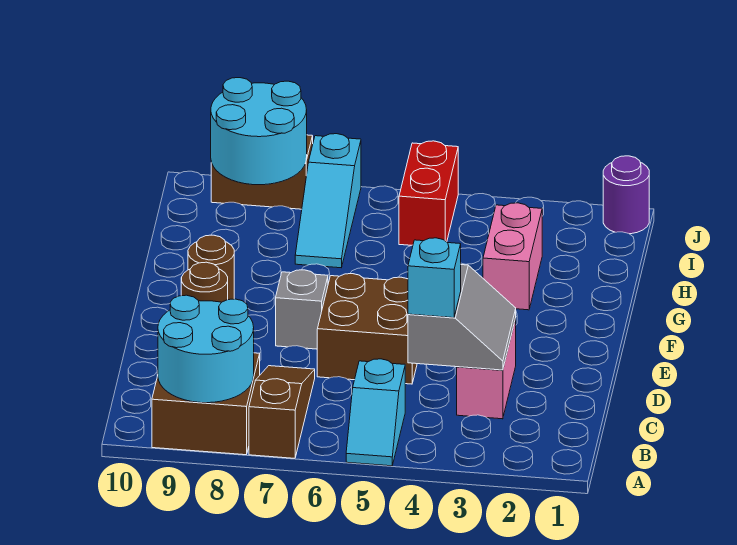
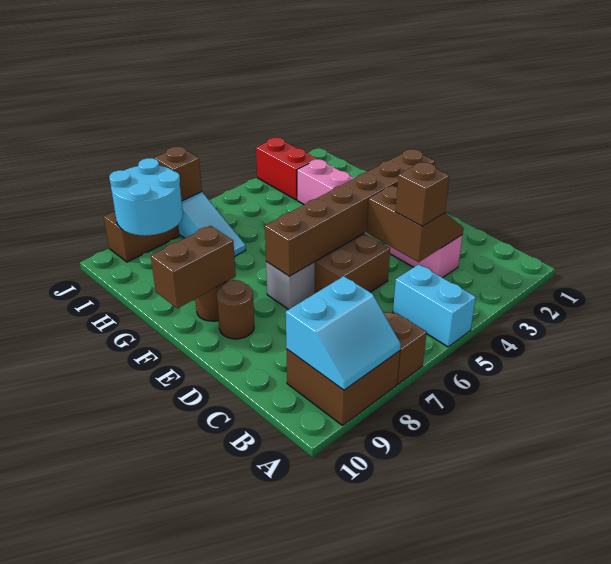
cyan slope A5:B5 level 1 top B -> cyan brick A5:B5 level 1
cyan round brick A8:B9 level 2 -> cyan slope A8:B9 level 2 top B
grey slope C3:D4 level 2 top 4 -> brown slope C3:D4 level 2 top 4
cyan brick C4 level 3 -> brown brick C4 level 3
none -> brown brick E2:E7 level 2
none -> brown brick F9:F10 level 2
red brick I5:J5 level 1 -> red brick I3:J3 level 1
purple round brick J1 level 1 -> none
none -> brown brick J7 level 2

